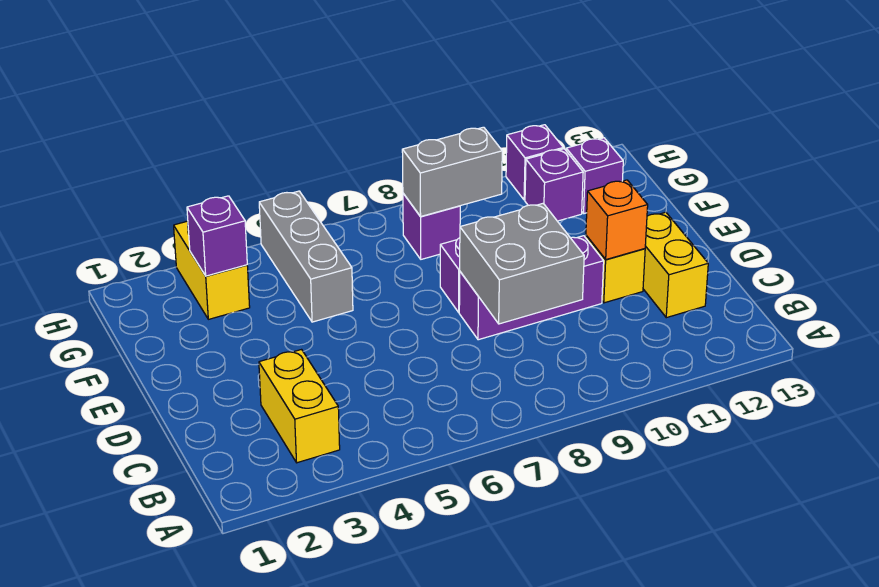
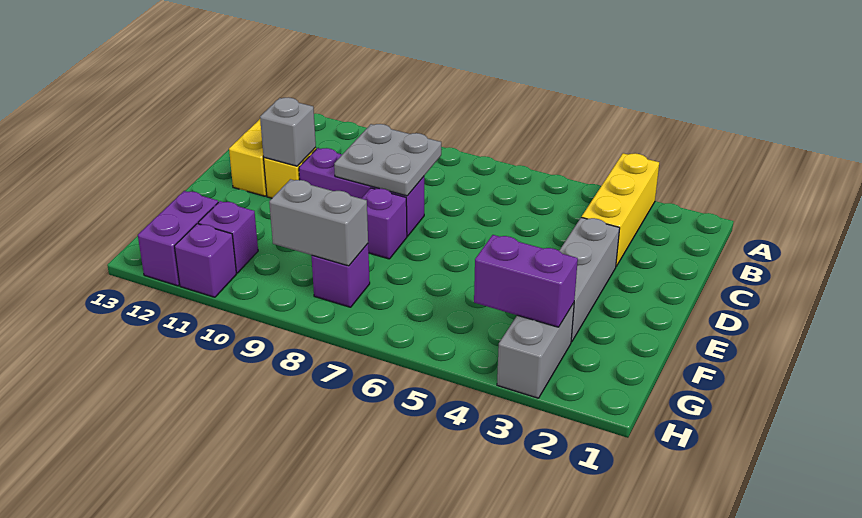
yellow brick B3:C3 level 1 -> yellow brick A3:C3 level 1
grey brick C8:D9 level 2 -> grey plate C8:D9 level 2
orange brick D11 level 2 -> grey brick D11 level 2
grey brick F5:H5 level 1 -> grey brick D3:F3 level 1
yellow brick G3:H3 level 1 -> grey brick G3:H3 level 1
purple brick G3 level 2 -> purple brick G3:G4 level 2
purple brick G12 level 1 -> purple brick G12:H12 level 1

